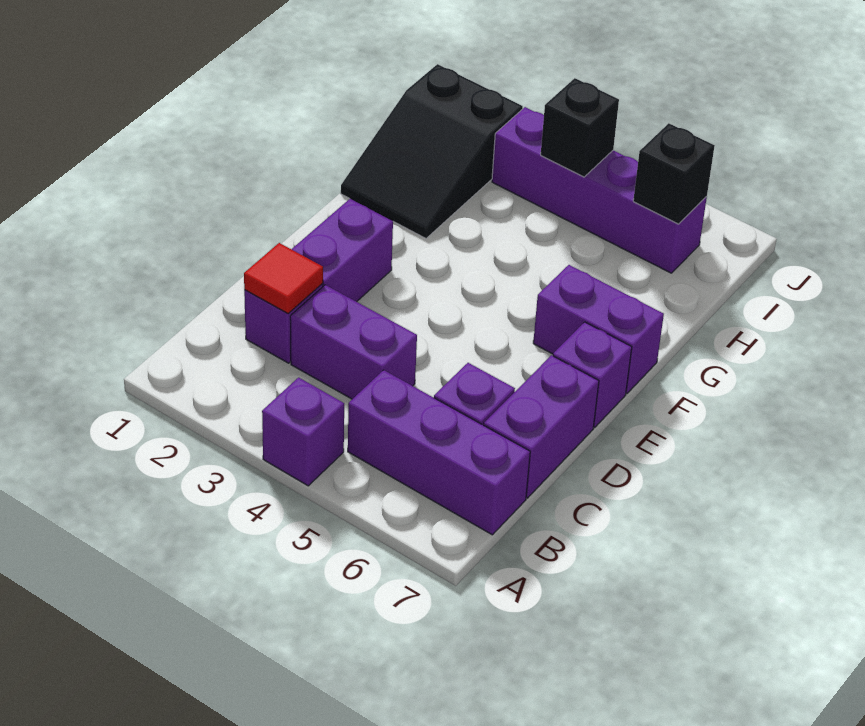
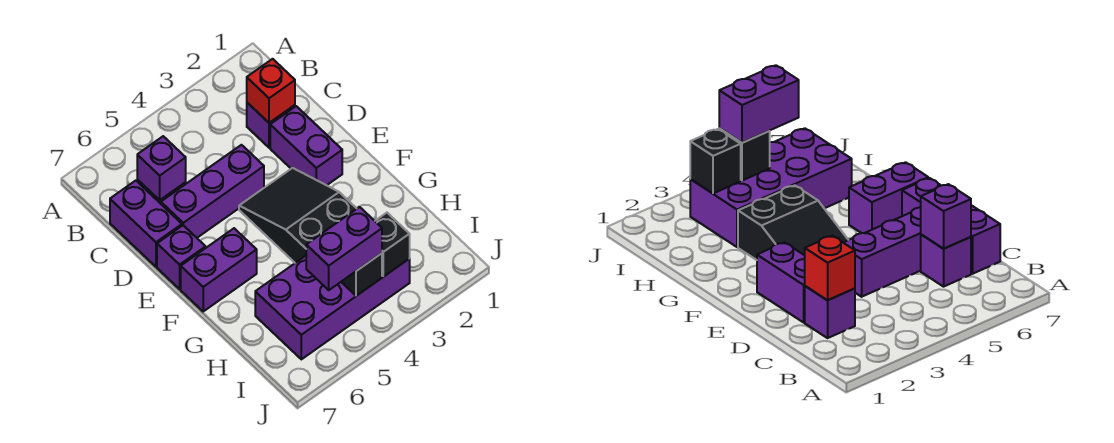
purple brick A4 level 1 -> purple brick C6 level 2
purple brick B5:B7 level 1 -> purple brick D4:D6 level 1
red tile C2 level 2 -> red brick C2 level 2
purple brick C3:C4 level 1 -> purple brick I4:I5 level 3
black slope G1:I2 level 1 top I -> black slope E3:G4 level 1 top G
purple brick I3:I6 level 1 -> purple brick H3:I6 level 1
black brick I6 level 2 -> black brick I3 level 2

